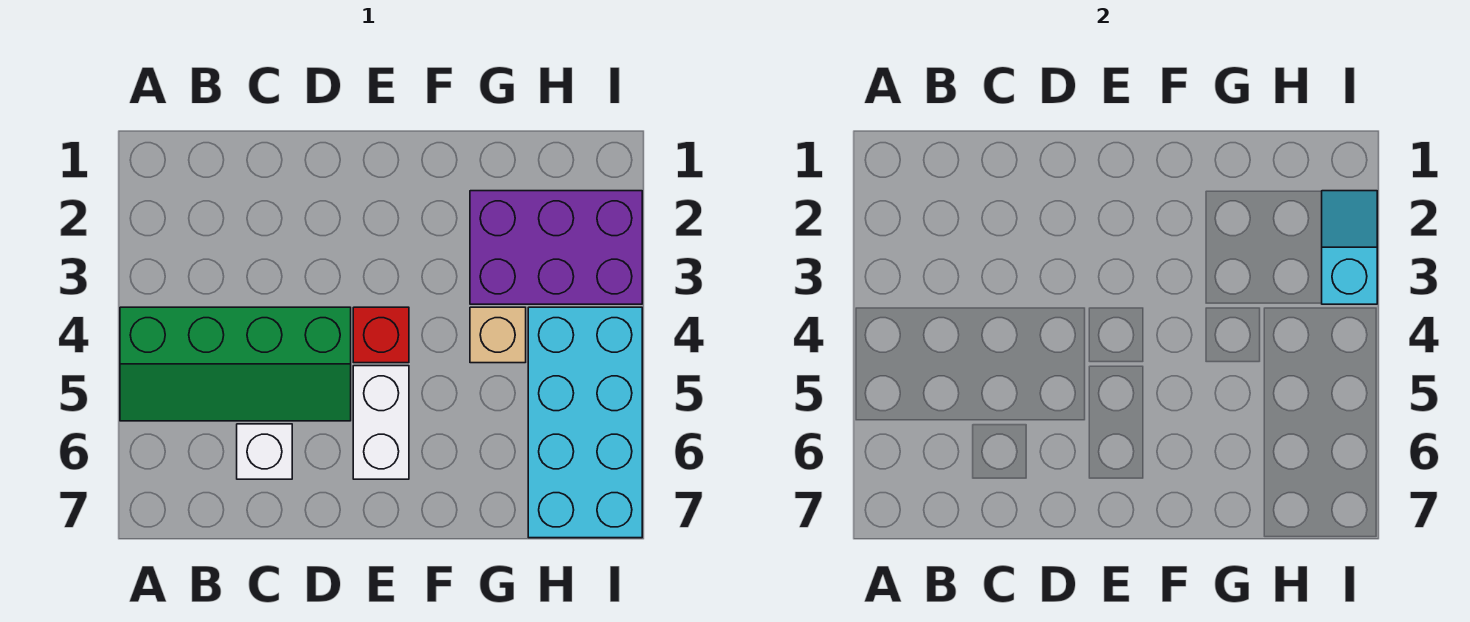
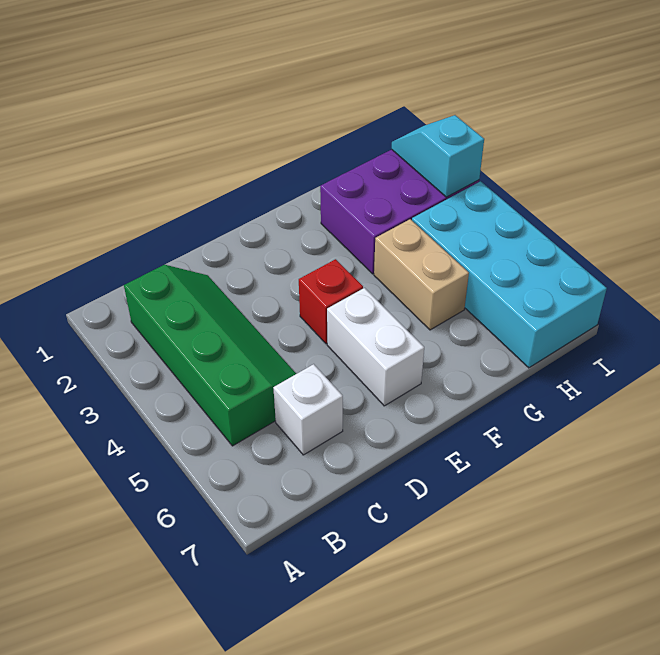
green slope A4:D5 level 1 top 4 -> green slope B2:C5 level 1 top B
tan brick G4 level 1 -> tan brick G4:G5 level 1

